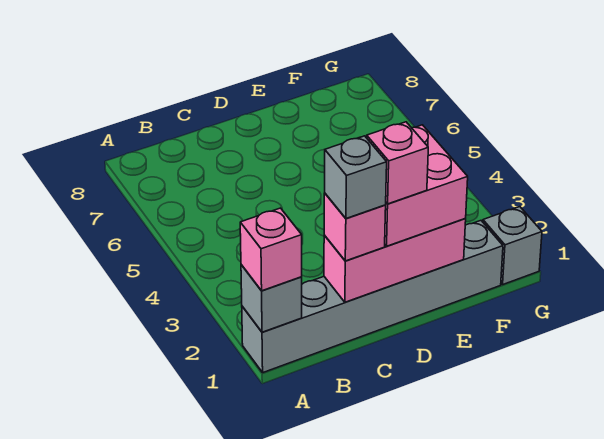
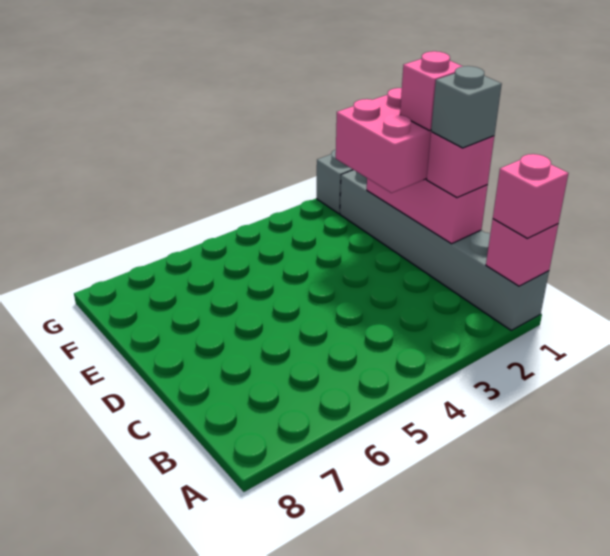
grey brick A1 level 2 -> pink brick A1 level 2

